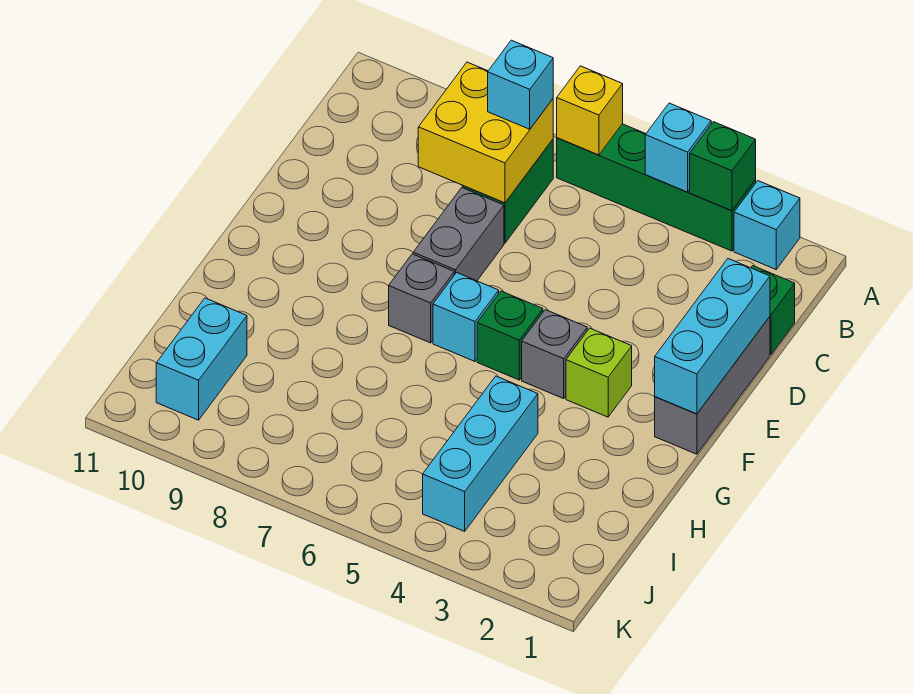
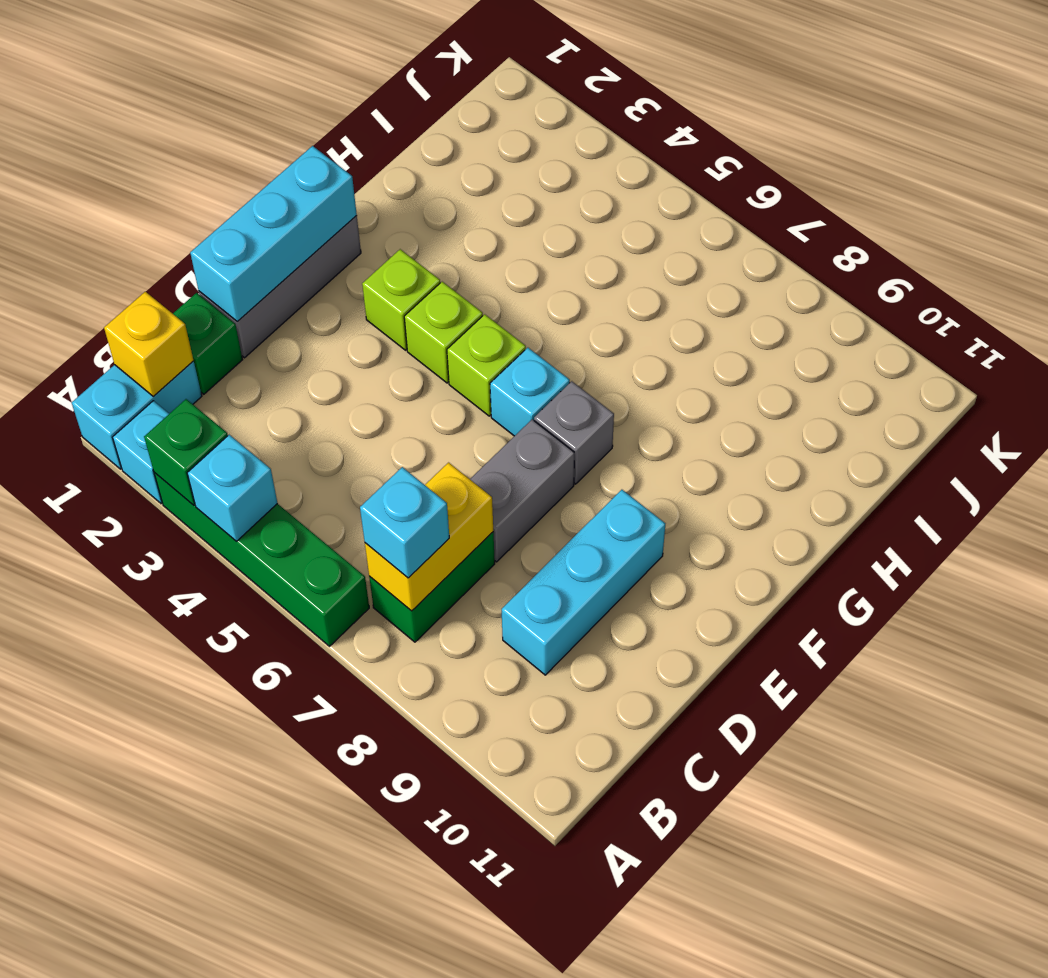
yellow brick A6 level 2 -> yellow brick B1 level 2
yellow brick B7:C8 level 2 -> yellow brick B7:C7 level 2
grey brick F4 level 1 -> lime brick F4 level 1
green brick F5 level 1 -> lime brick F5 level 1
cyan brick H4:J4 level 1 -> cyan brick C9:E9 level 1
cyan brick I10:J10 level 1 -> cyan brick A1:B1 level 1

